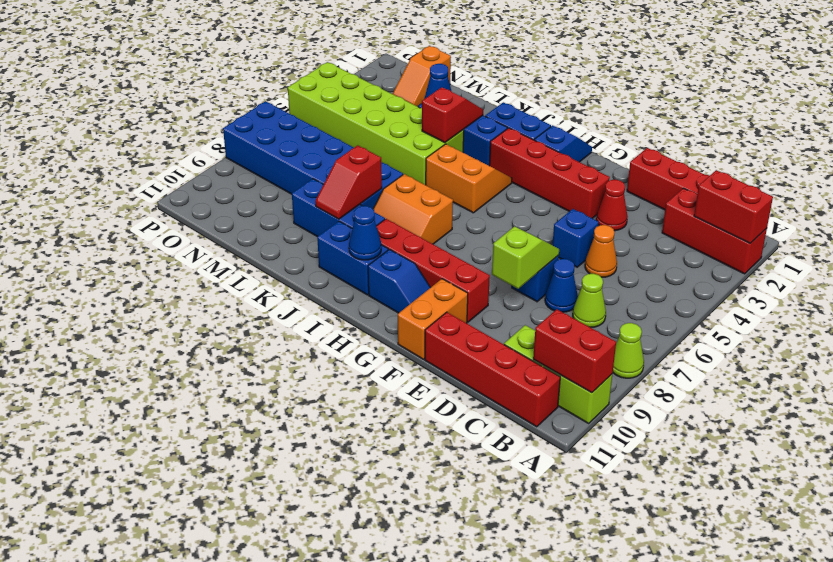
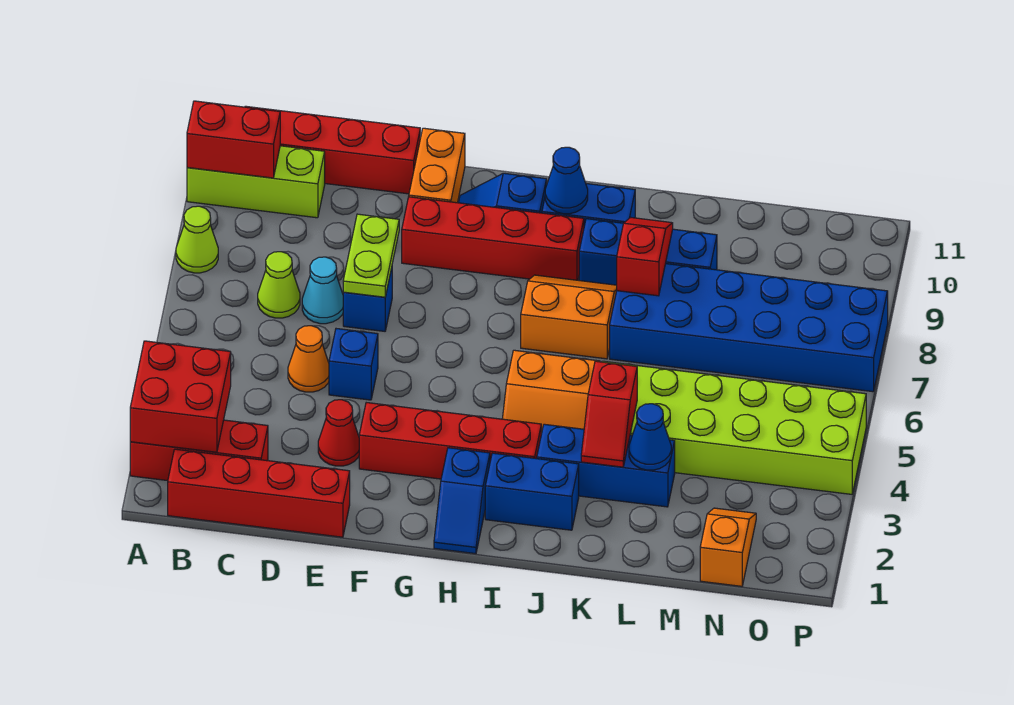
red brick A2:B2 level 2 -> red brick A2:B3 level 2
blue cone D7 level 1 -> cyan cone D7 level 1
lime slope E7:E8 level 2 top 8 -> lime plate E7:E8 level 2

